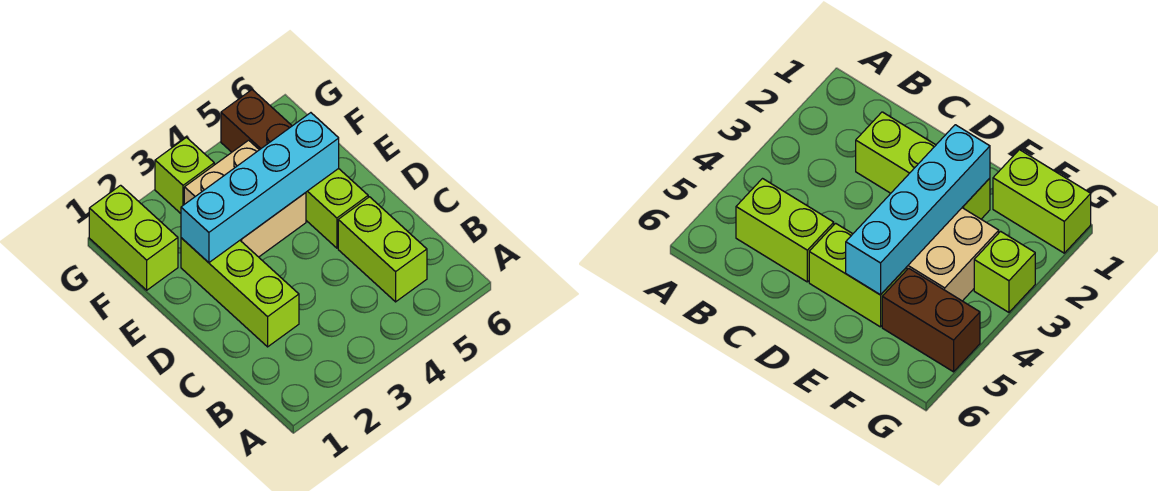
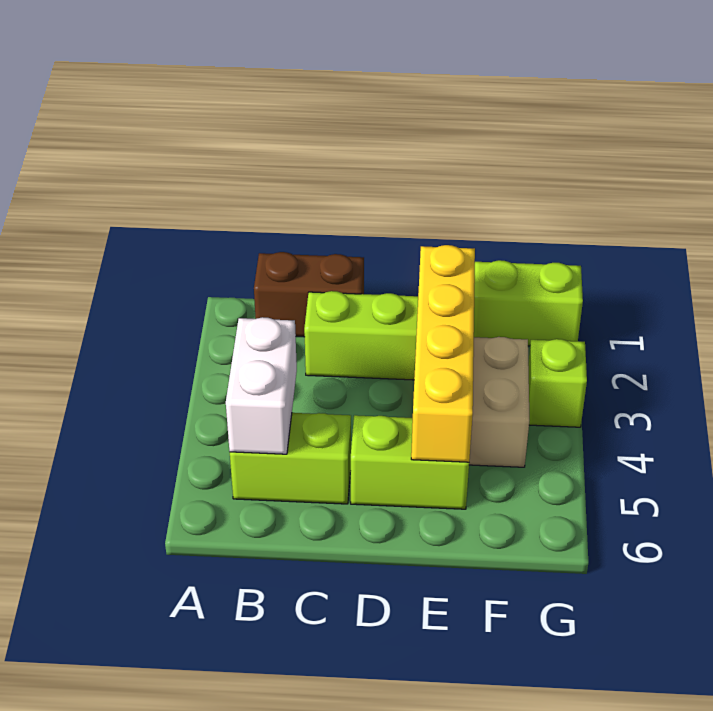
none -> white brick B4:B5 level 2
cyan brick E2:E5 level 2 -> yellow brick E2:E5 level 2
brown brick F5:G5 level 1 -> brown brick B1:C1 level 1

